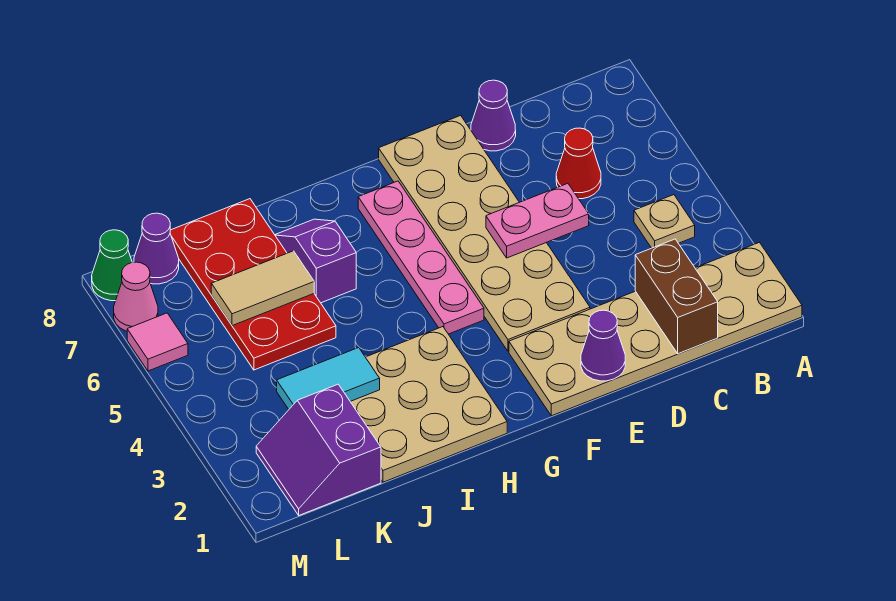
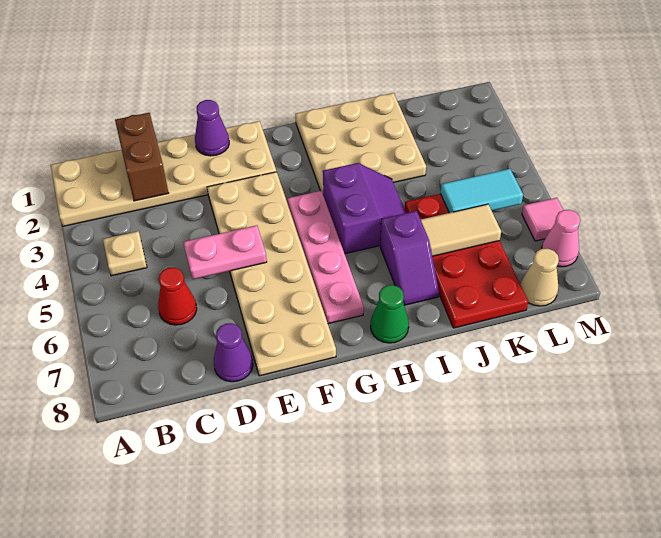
cyan tile J3:K3 level 2 -> cyan tile K5:L5 level 2
purple slope K1:L2 level 1 top K -> purple slope H4:I5 level 1 top H
purple cone L8 level 1 -> tan cone L8 level 1
green cone M8 level 1 -> green cone H8 level 1

